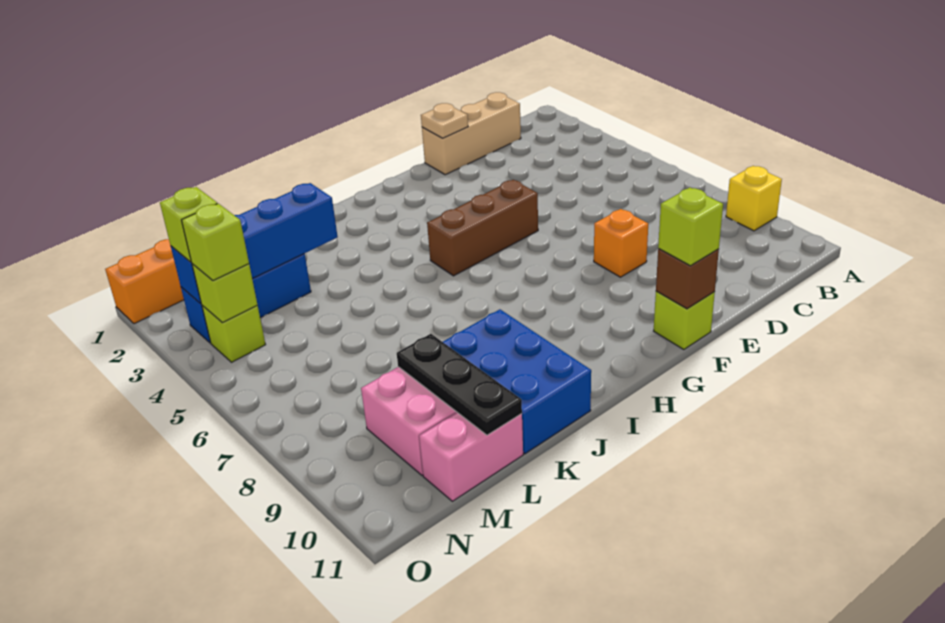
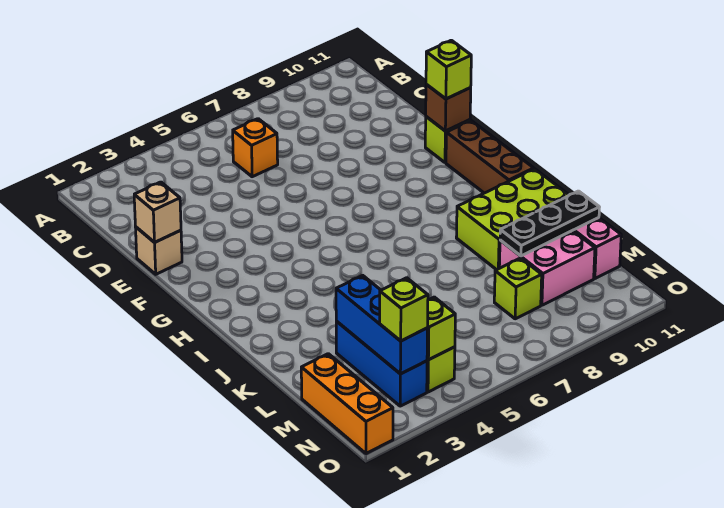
yellow brick A9 level 1 -> none
tan brick C1:E1 level 1 -> tan brick E1 level 1
tan plate E1 level 2 -> tan brick E1 level 2
orange brick E8 level 1 -> orange brick C6 level 1
brown brick F5:H5 level 1 -> brown brick G11:I11 level 1
blue brick J9:K11 level 1 -> lime brick J9:K11 level 1
blue brick K3:N3 level 2 -> blue brick L3:N3 level 2
lime brick N4 level 3 -> lime brick M8 level 1

